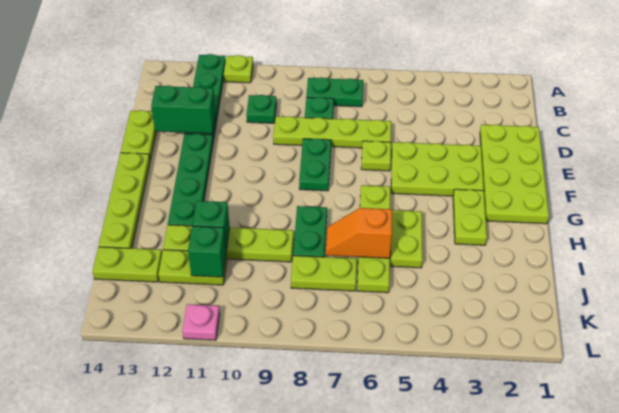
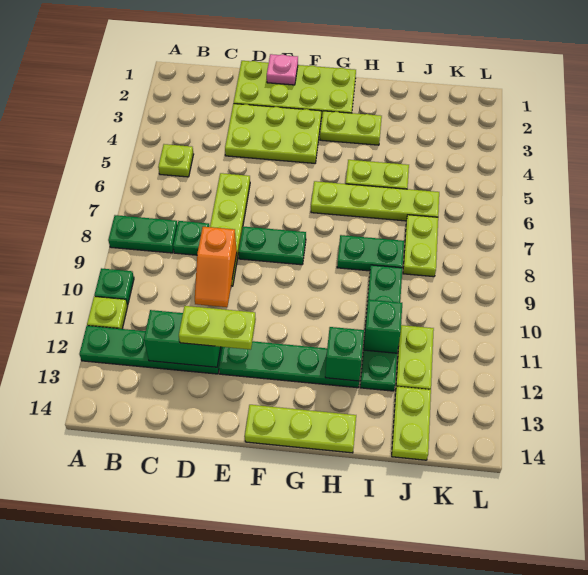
green plate B7:B8 level 1 -> green plate A8:B8 level 1
green plate C10 level 1 -> green plate A10 level 1
green brick D12:D13 level 2 -> green brick C12:D12 level 2
lime plate D14:E14 level 1 -> lime plate D12:E12 level 3
lime plate E3:F5 level 1 -> lime plate D3:F4 level 1
lime plate E6 level 1 -> lime plate B5 level 1
lime plate F14:I14 level 1 -> lime plate F14:H14 level 1
orange slope I6:I7 level 2 top 6 -> orange slope D9:D10 level 2 top 9
lime plate I9:I12 level 1 -> green plate I9:I12 level 1
green brick J11 level 2 -> green brick H12 level 2
pink plate L11 level 1 -> pink plate E1 level 2

